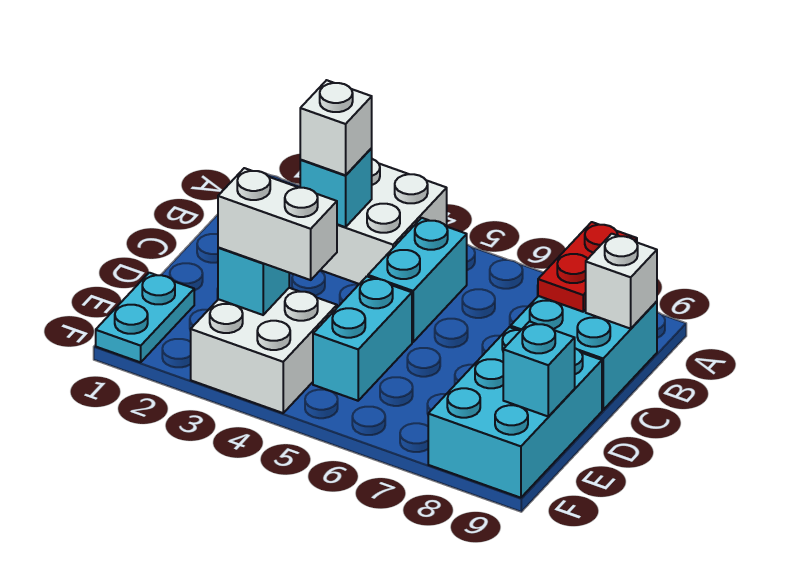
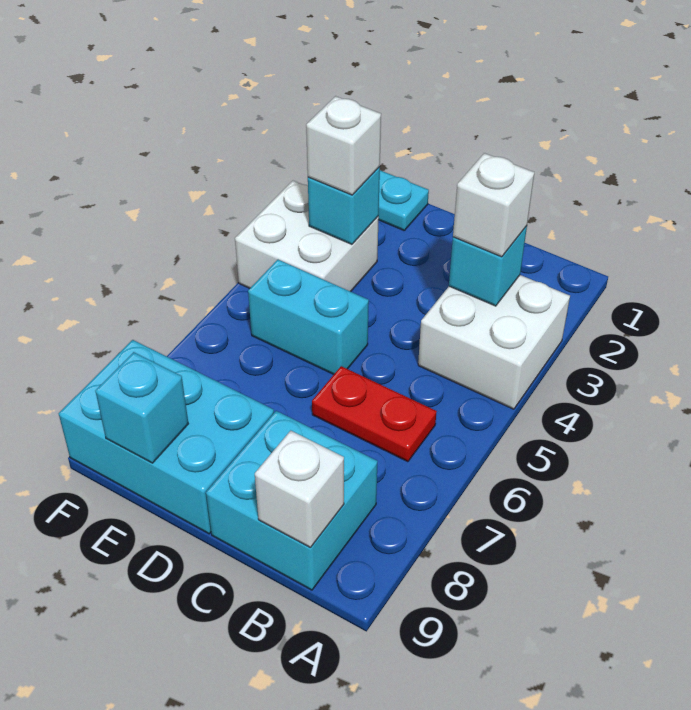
red plate A8:B8 level 2 -> red plate B6:C6 level 1
cyan brick B5:C5 level 1 -> none
white brick E3:E4 level 3 -> white brick E3 level 3

